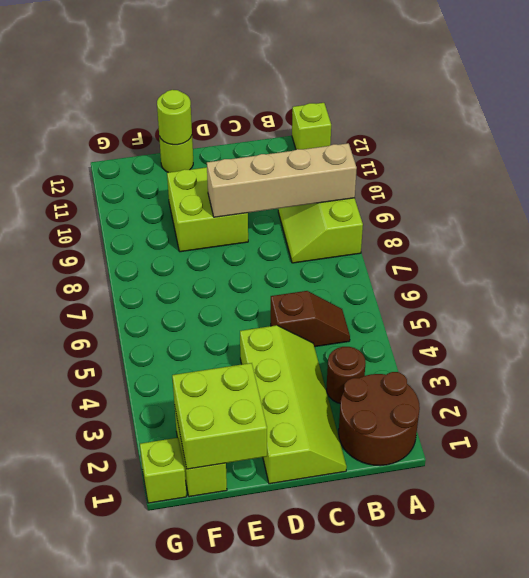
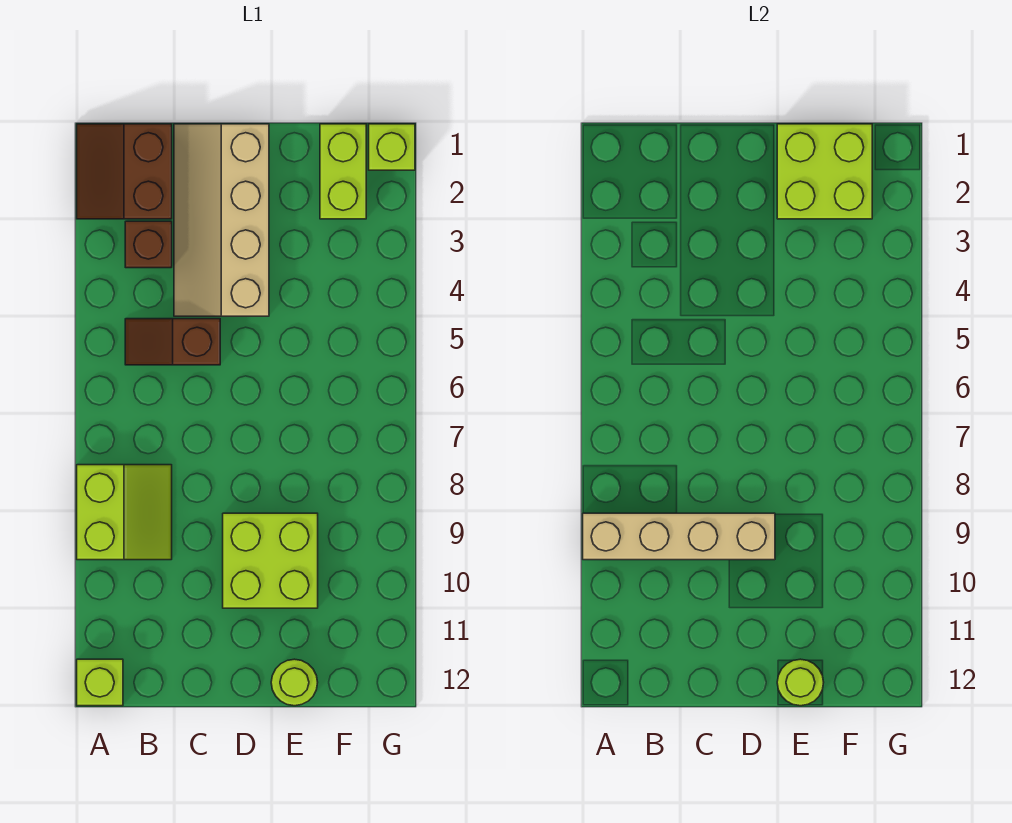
brown round brick A1:B2 level 1 -> brown slope A1:B2 level 1 top B
brown round brick B3 level 1 -> brown brick B3 level 1
lime slope C1:D4 level 1 top D -> tan slope C1:D4 level 1 top D

